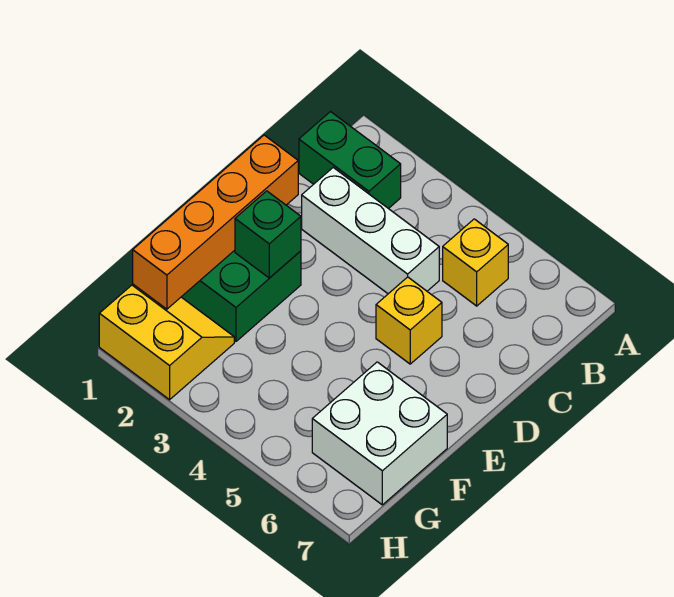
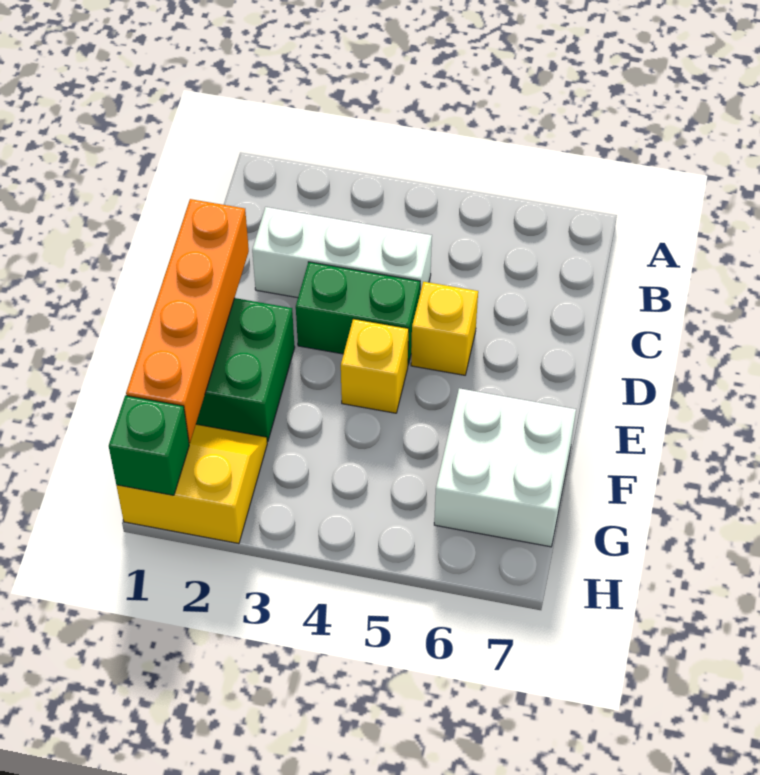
green brick B1:B2 level 1 -> green brick D3:D4 level 1
yellow brick B5 level 1 -> yellow brick E4 level 1
green brick E2 level 2 -> green brick H1 level 2

